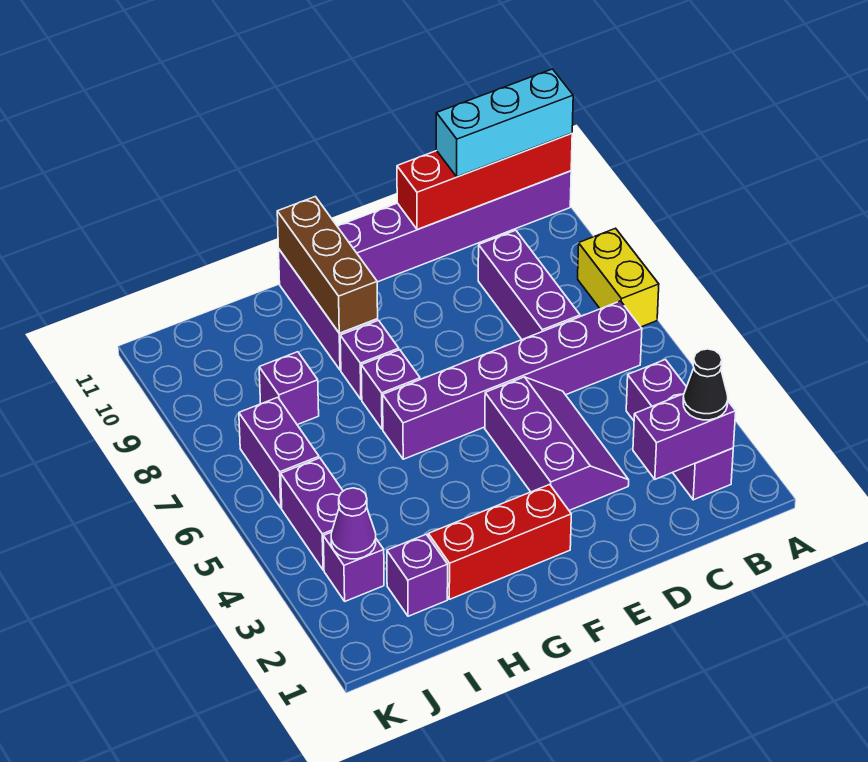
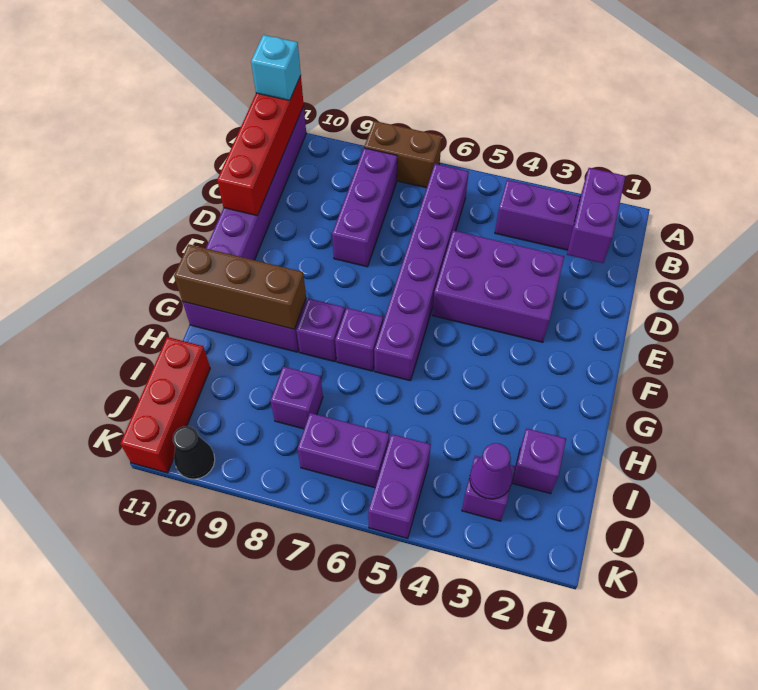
yellow brick A7:A8 level 1 -> brown brick A7:A8 level 1
cyan brick A11:C11 level 3 -> cyan brick A11 level 3
black cone B2 level 3 -> black cone K10 level 1
purple brick C7:C9 level 1 -> purple brick B8:D8 level 1
purple slope D3:E5 level 1 top E -> purple brick D3:E5 level 1
red brick F2:H2 level 1 -> red brick I11:K11 level 1
purple brick J4:J5 level 1 -> purple brick J5:K5 level 1

